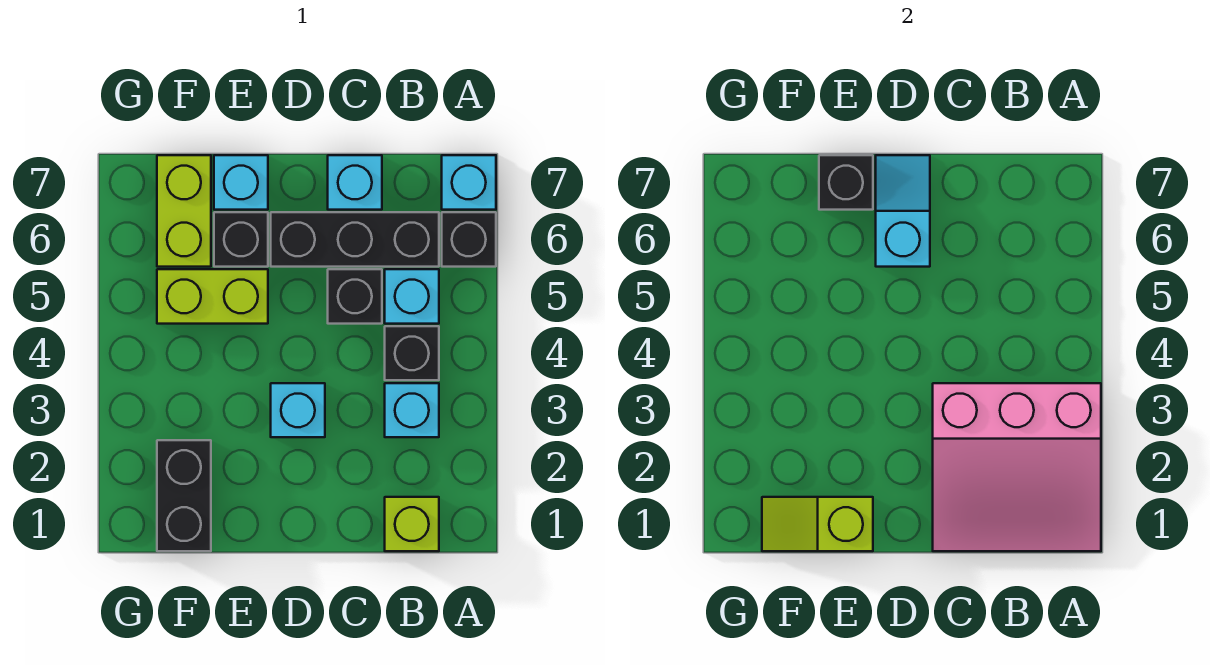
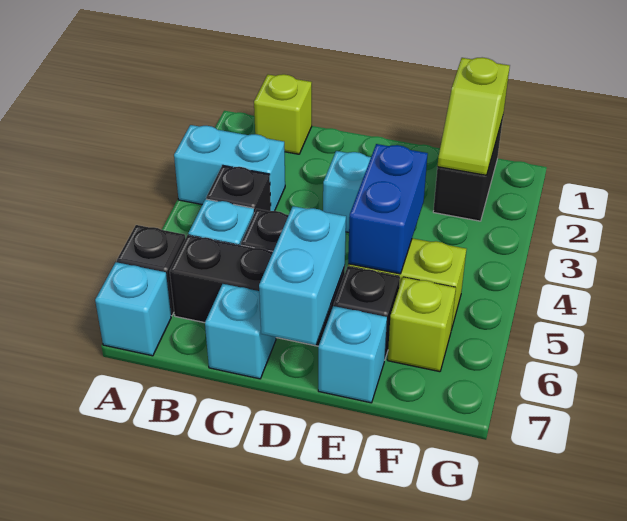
pink slope A1:C3 level 2 top 3 -> none
cyan brick B3 level 1 -> cyan brick A3:B3 level 1
cyan slope D6:D7 level 2 top 6 -> cyan brick D6:D7 level 2
lime slope E1:F1 level 2 top E -> lime slope F1:F2 level 2 top 1
none -> blue brick E4:E5 level 2
black brick E7 level 2 -> none
lime brick F6:F7 level 1 -> lime brick F6 level 1

